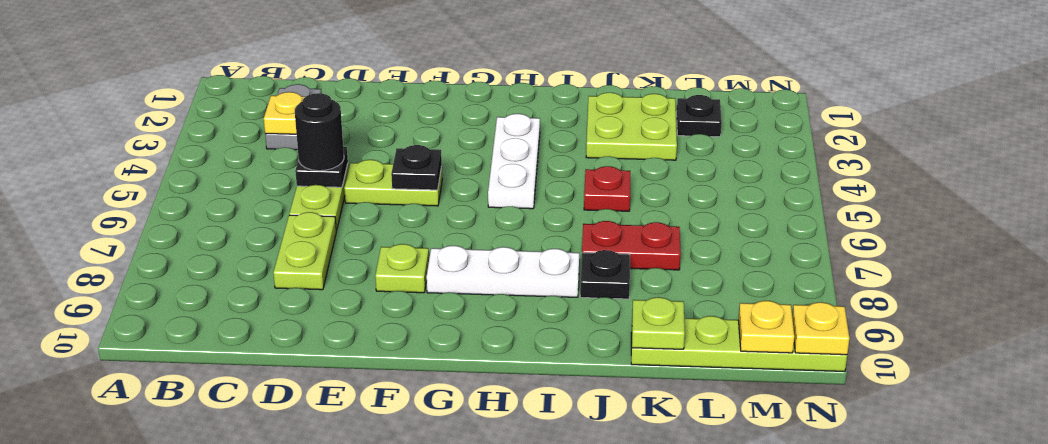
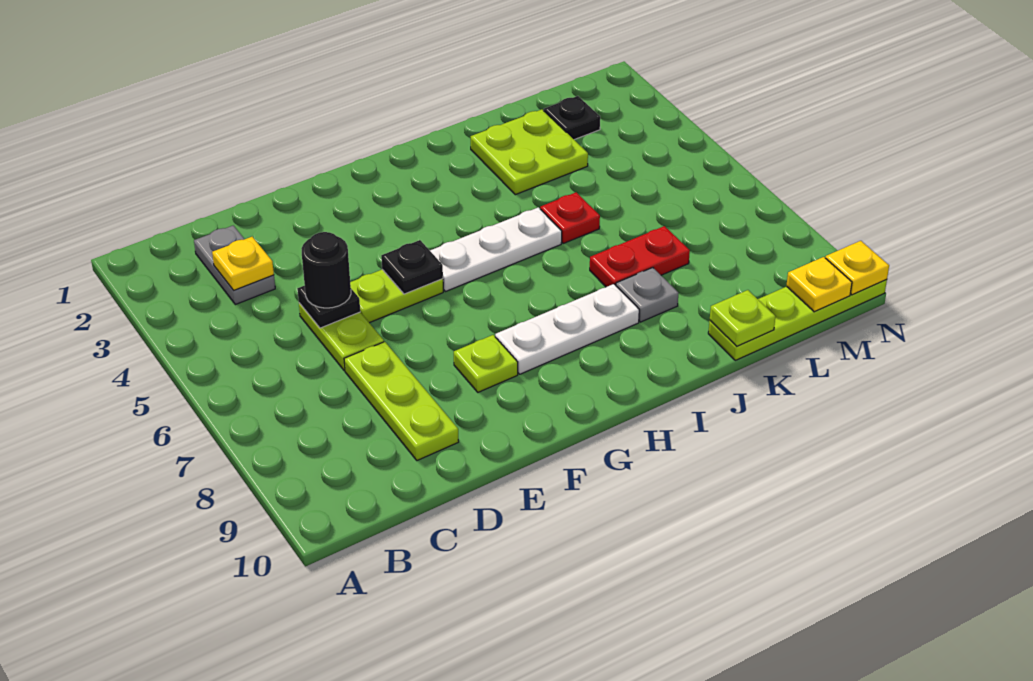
lime plate D7:D8 level 1 -> lime plate D7:D9 level 1
white plate H3:H5 level 1 -> white plate G5:I5 level 1
black plate J8 level 1 -> grey plate J8 level 1

